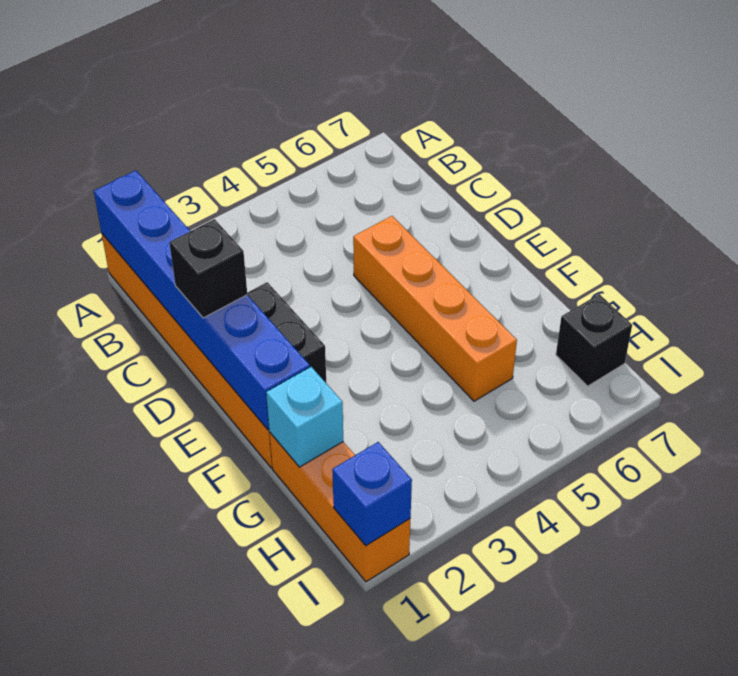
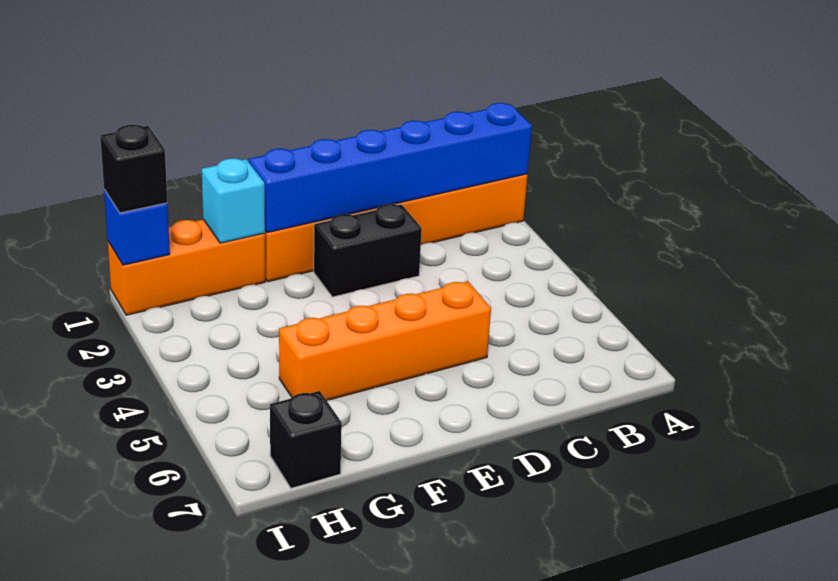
black brick D1 level 3 -> black brick I1 level 3

